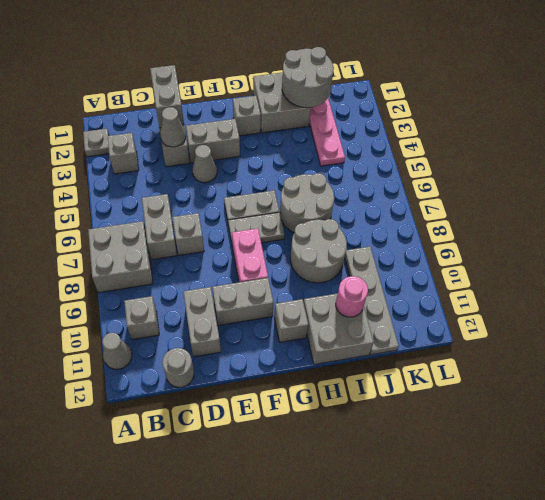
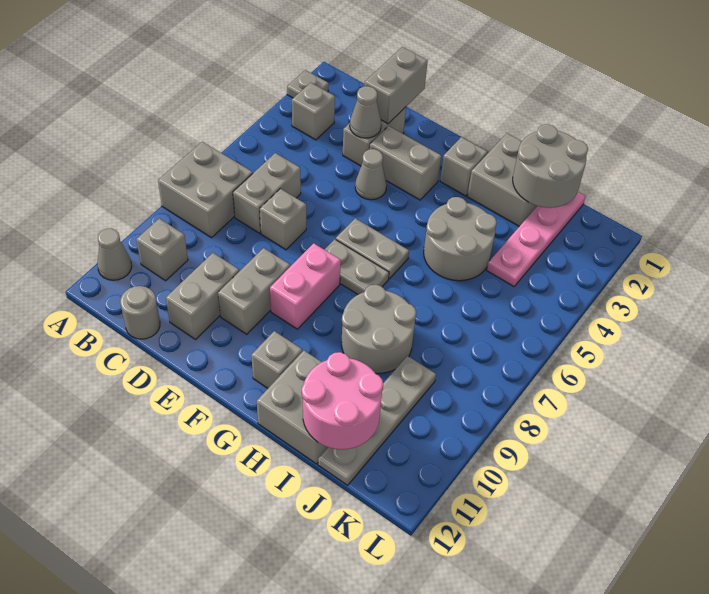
grey brick E10:F10 level 1 -> grey brick E9:E10 level 1
grey round brick H6:I7 level 1 -> grey round brick H4:I5 level 1
pink round brick I11 level 2 -> pink round brick I11:J12 level 2

